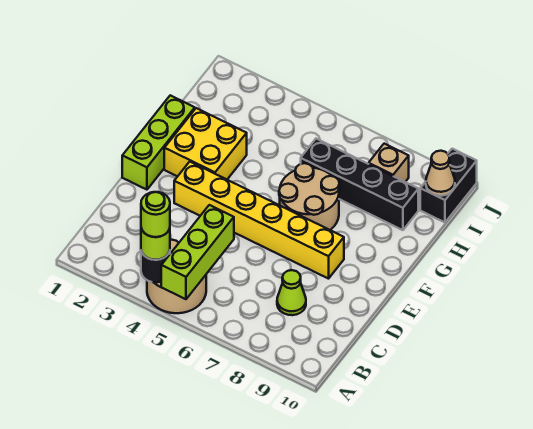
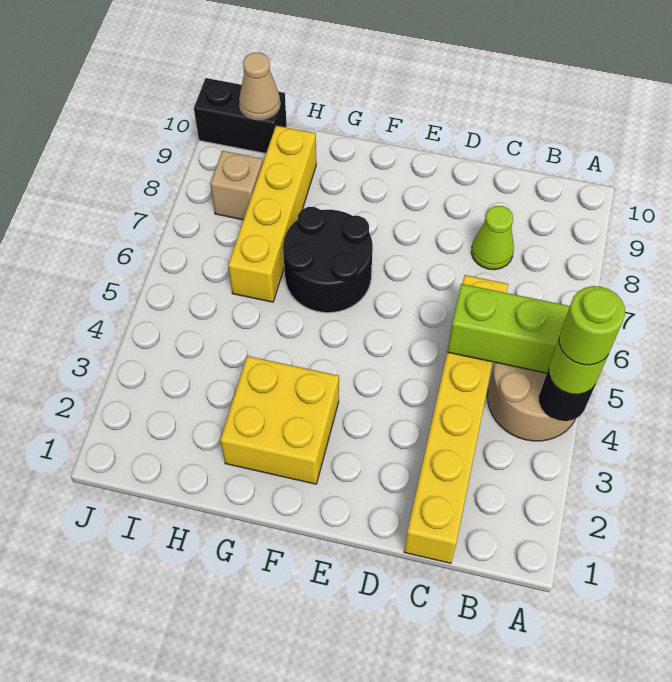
lime brick E1:G1 level 1 -> none
yellow brick E3:E8 level 1 -> yellow brick C1:C6 level 1
tan round brick F6:G7 level 1 -> black round brick F6:G7 level 1
black brick H6:H9 level 1 -> yellow brick H6:H9 level 1

